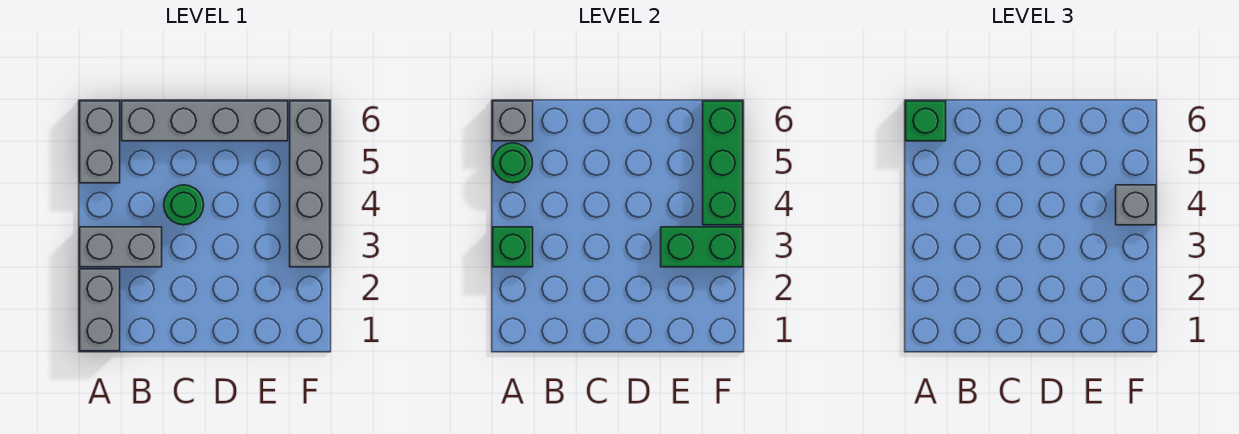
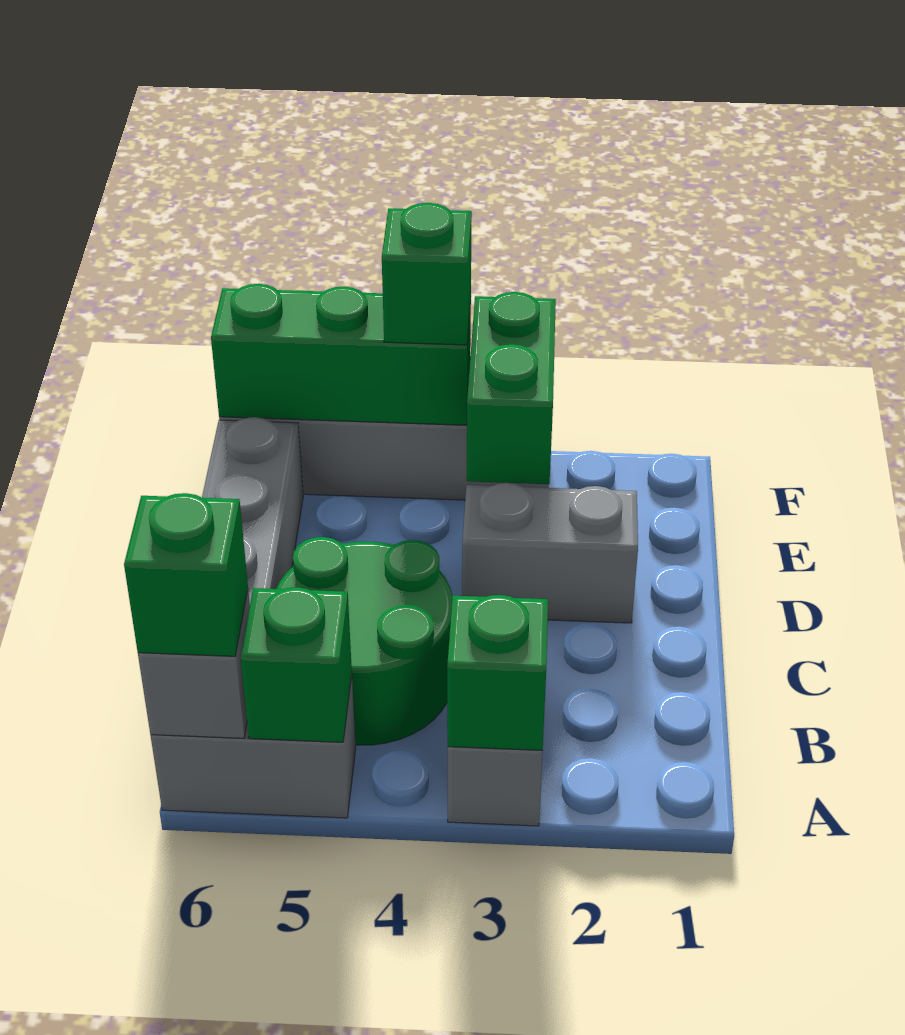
grey brick A1:A2 level 1 -> grey brick D2:D3 level 1
green round brick A5 level 2 -> green brick A5 level 2
green round brick C4 level 1 -> green round brick B4:C5 level 1
grey brick F4 level 3 -> green brick F4 level 3

